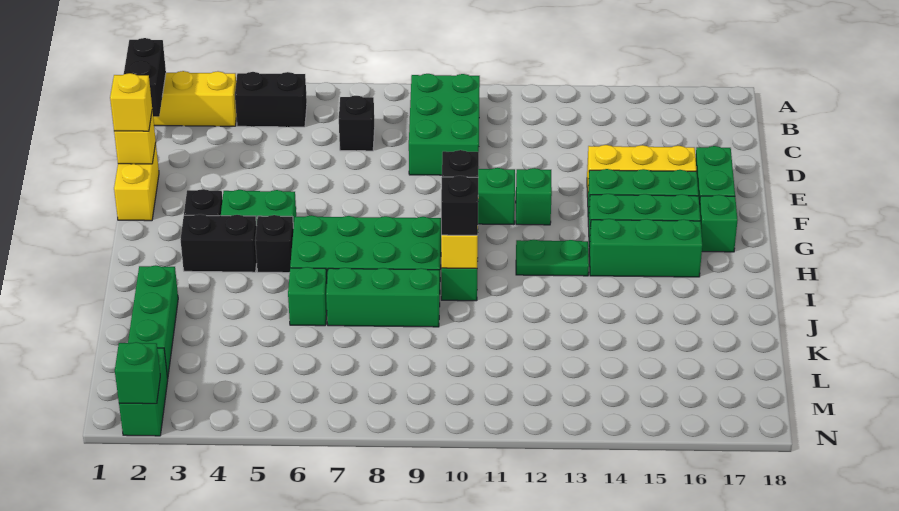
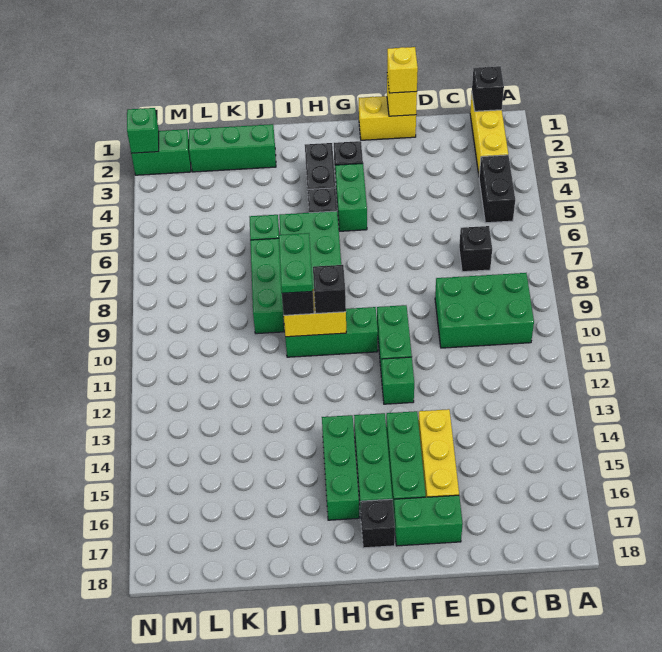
black brick B1:C1 level 2 -> black brick B1 level 2
green brick G17 level 1 -> black brick G17 level 1
green plate H12:H13 level 1 -> green plate I9:I10 level 4

